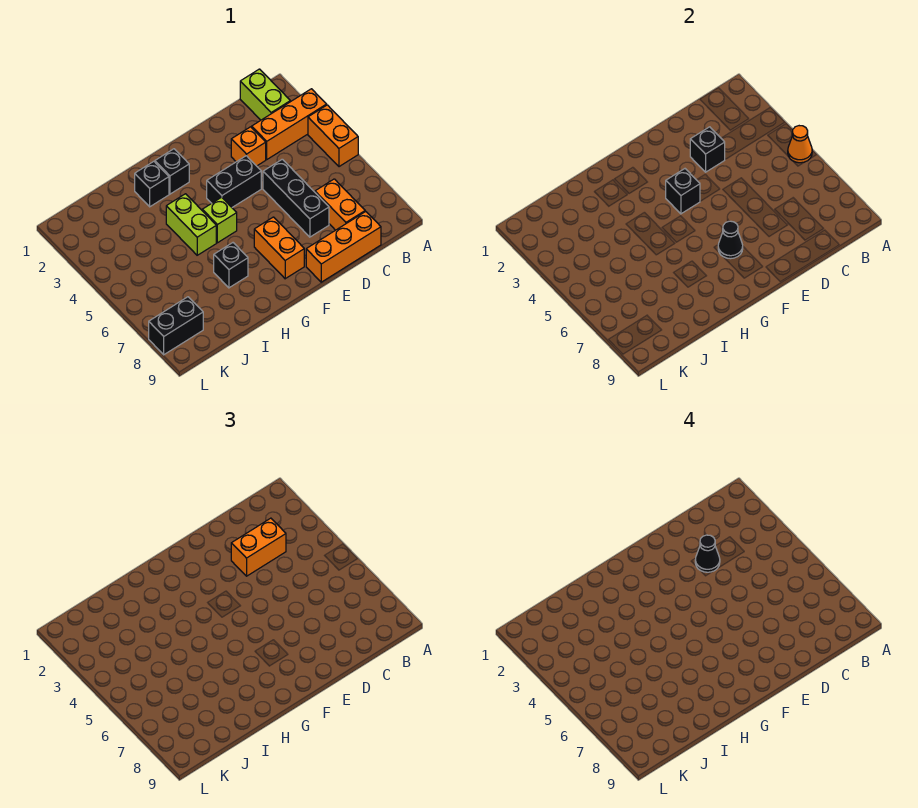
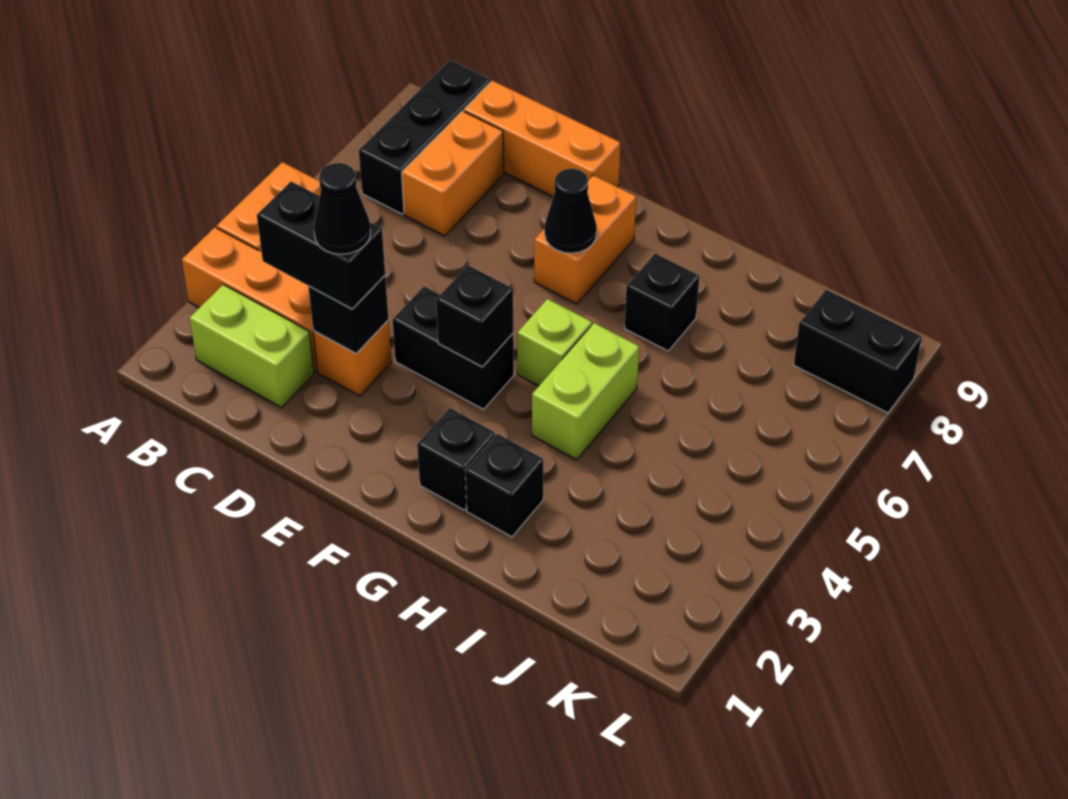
orange cone A5 level 2 -> none
lime brick B1:B2 level 1 -> lime brick B2:C2 level 1
orange brick C3:D3 level 3 -> black brick C3:D3 level 3
black brick D5:D7 level 1 -> black brick B7:B9 level 1

